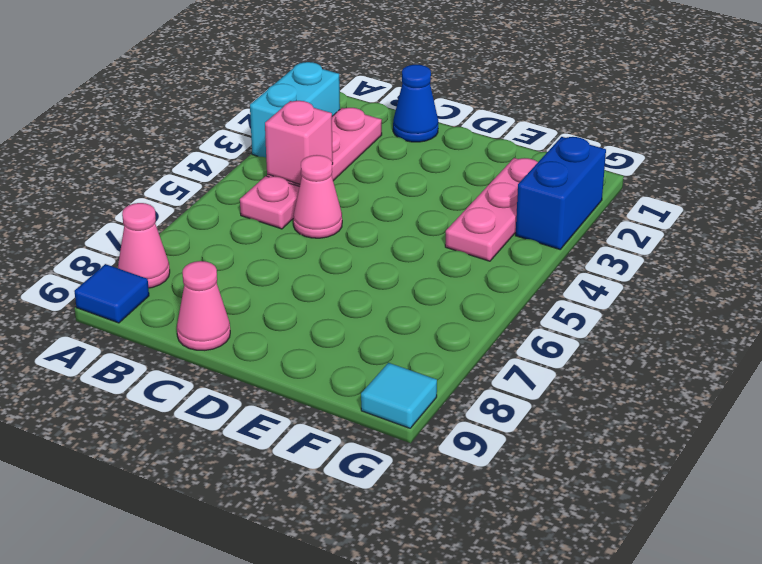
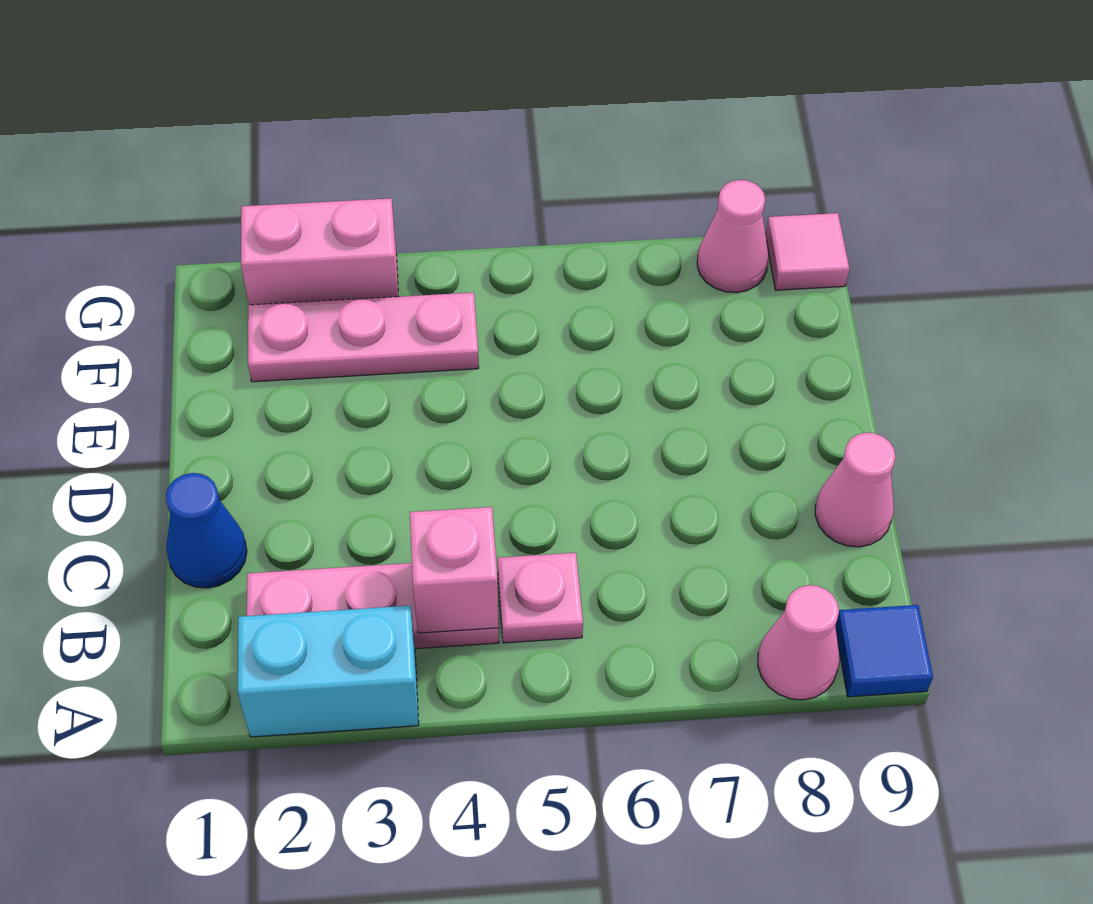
pink cone C5 level 1 -> pink cone G8 level 1
blue brick G2:G3 level 1 -> pink brick G2:G3 level 1
cyan tile G9 level 1 -> pink tile G9 level 1

